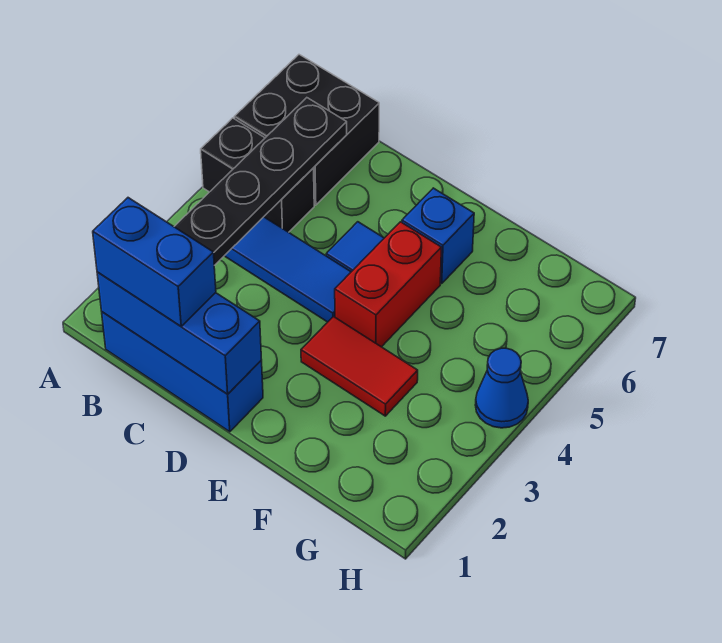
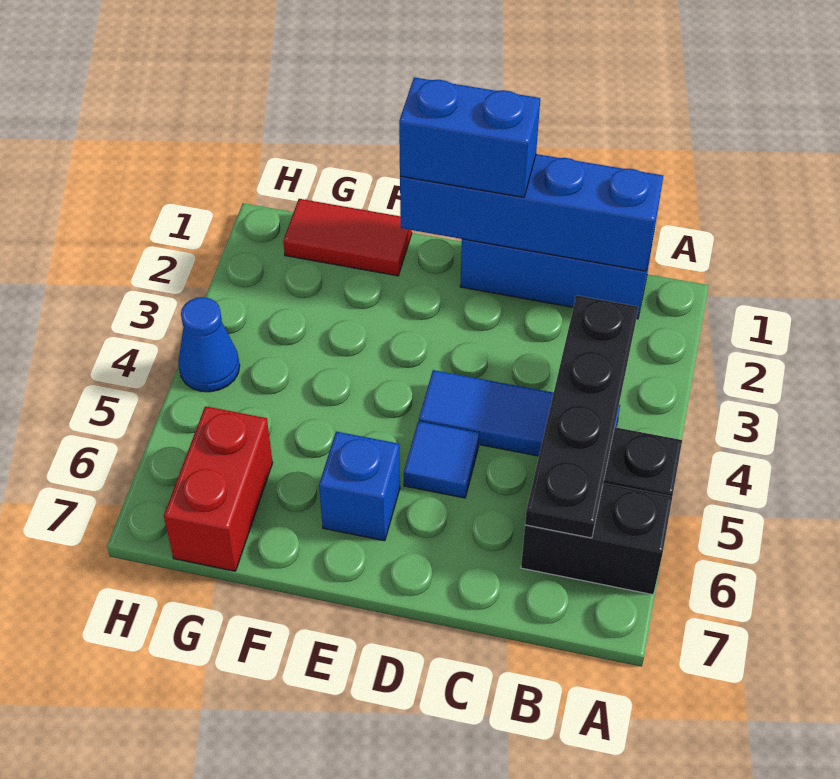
black brick A6:B7 level 1 -> black brick A6:B6 level 1
blue brick B1:D1 level 2 -> blue brick B1:E1 level 2
blue brick B1:C1 level 3 -> blue brick D1:E1 level 3
red tile E3:F3 level 1 -> red tile F1:G1 level 1
red brick E4:E5 level 1 -> red brick G6:G7 level 1

